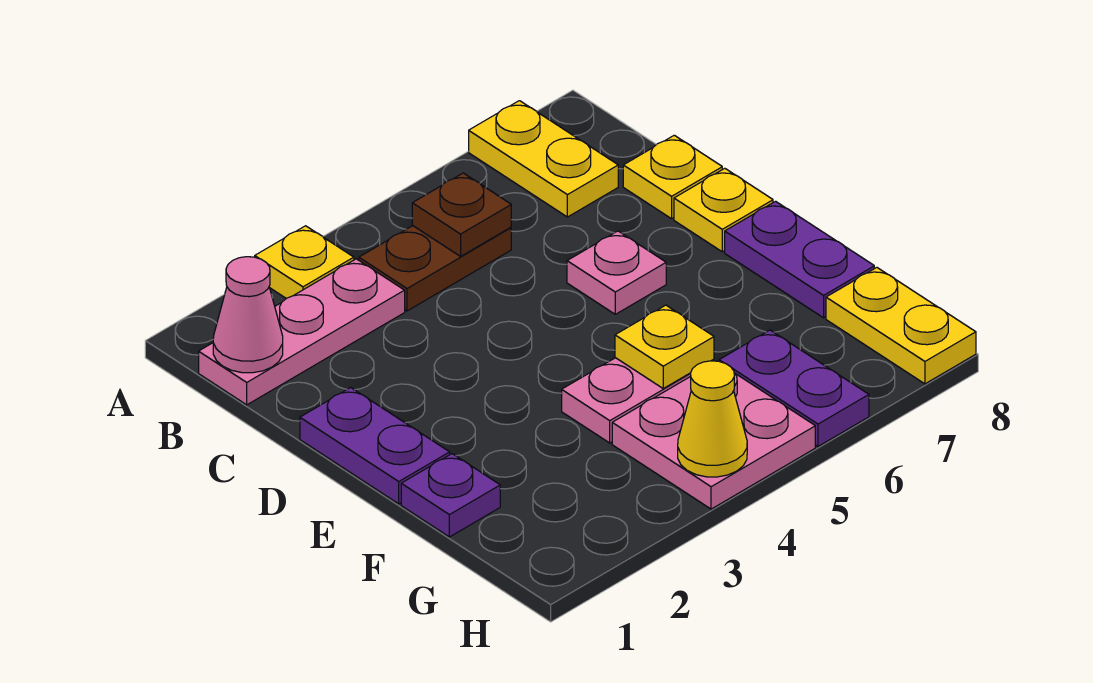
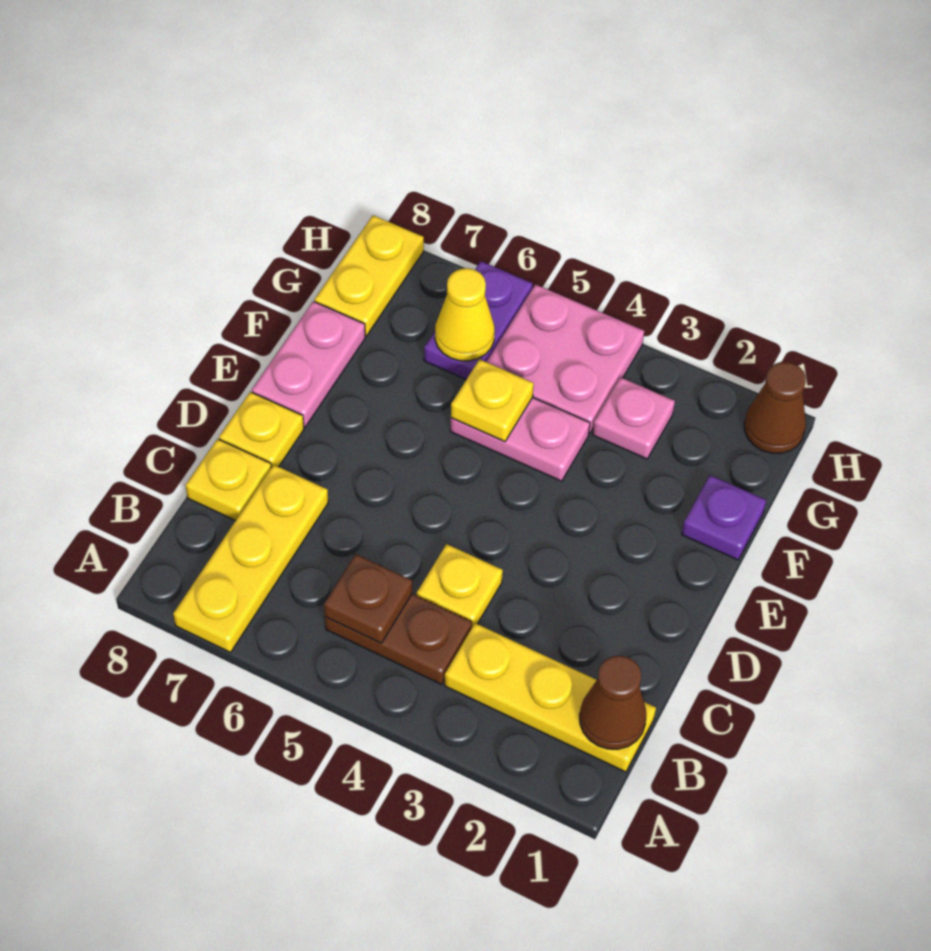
yellow plate A3 level 1 -> yellow plate C4 level 1
yellow plate A7:B7 level 1 -> yellow plate A7:C7 level 1
pink plate B1:B3 level 1 -> yellow plate B1:B3 level 1
pink cone B1 level 2 -> brown cone B1 level 2
purple plate D1:E1 level 1 -> none
pink plate D6 level 1 -> pink plate G3 level 1
purple plate E8:F8 level 1 -> pink plate E8:F8 level 1
none -> brown cone H1 level 1
yellow cone H4 level 2 -> yellow cone G6 level 2

